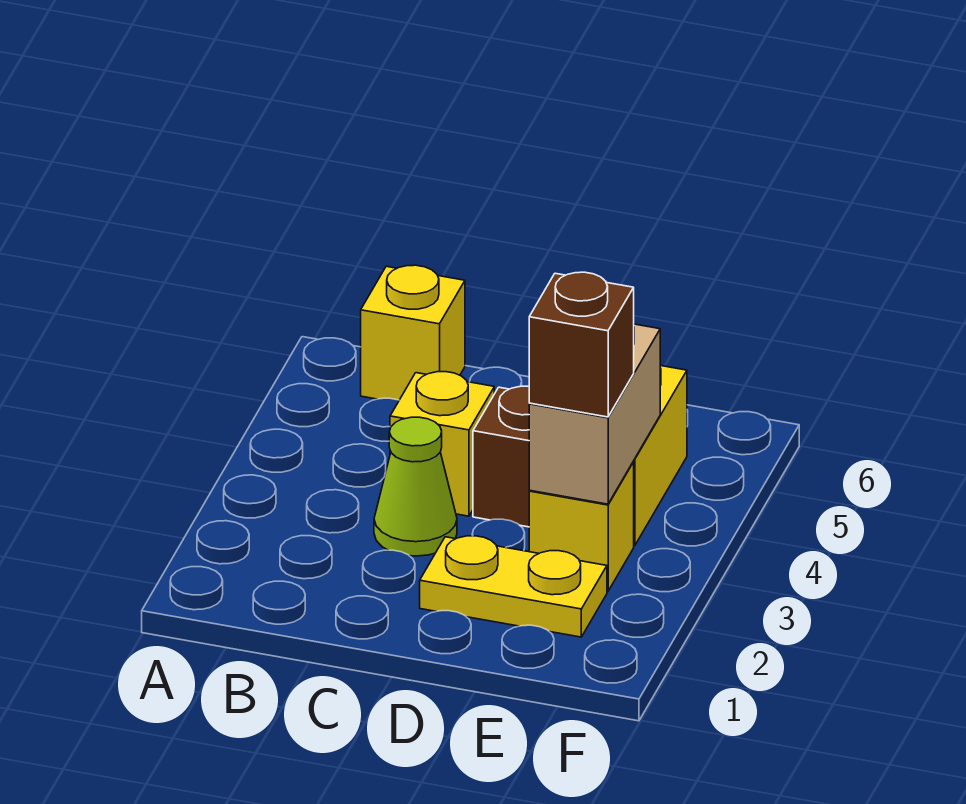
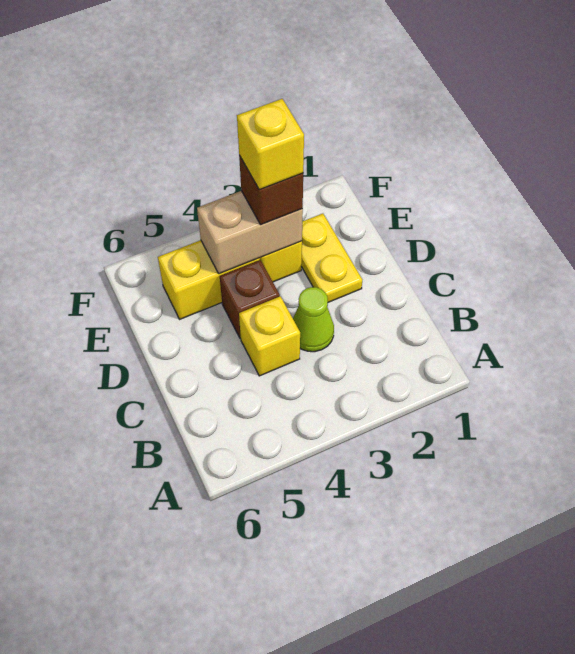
yellow brick B6 level 1 -> yellow brick E3 level 4

